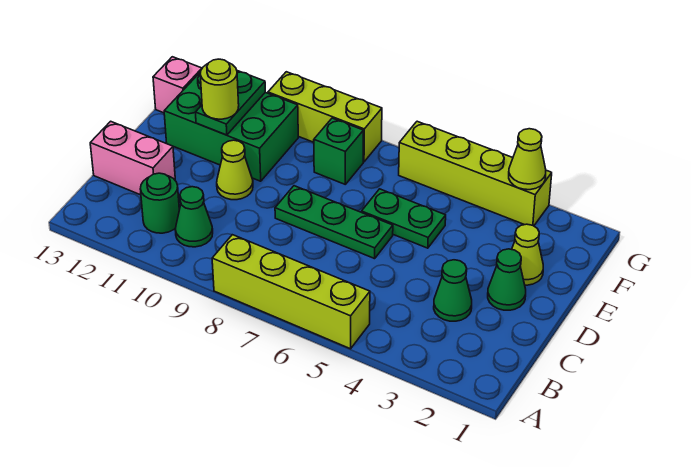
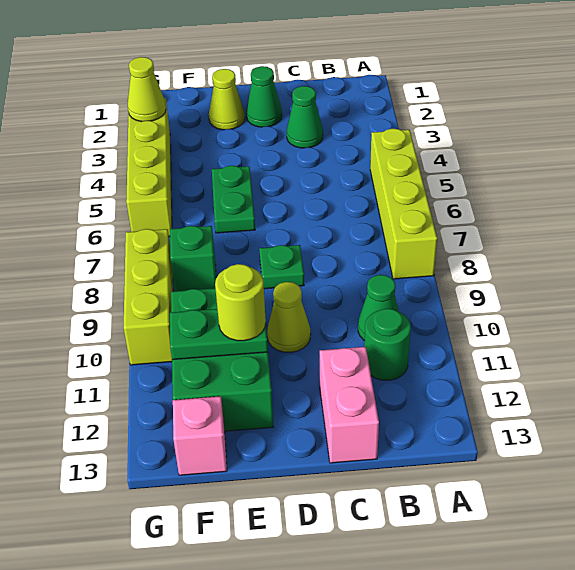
green plate D6:D8 level 1 -> green plate D8 level 1

